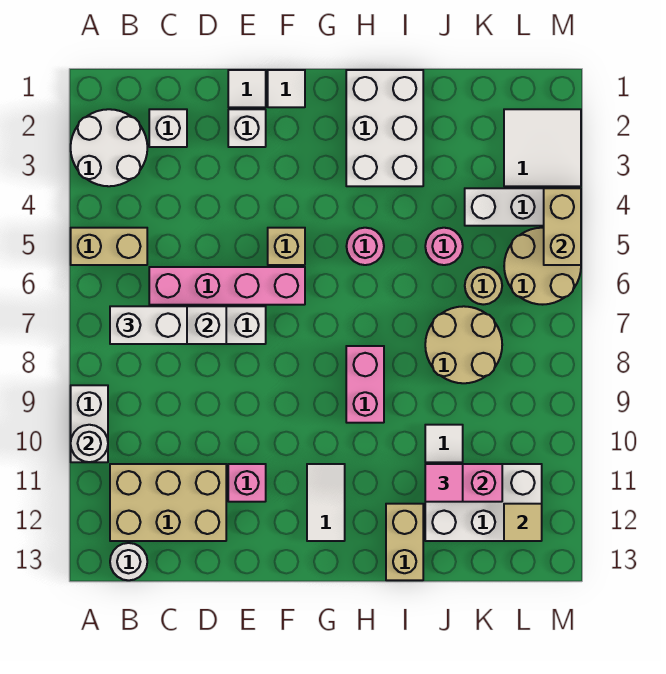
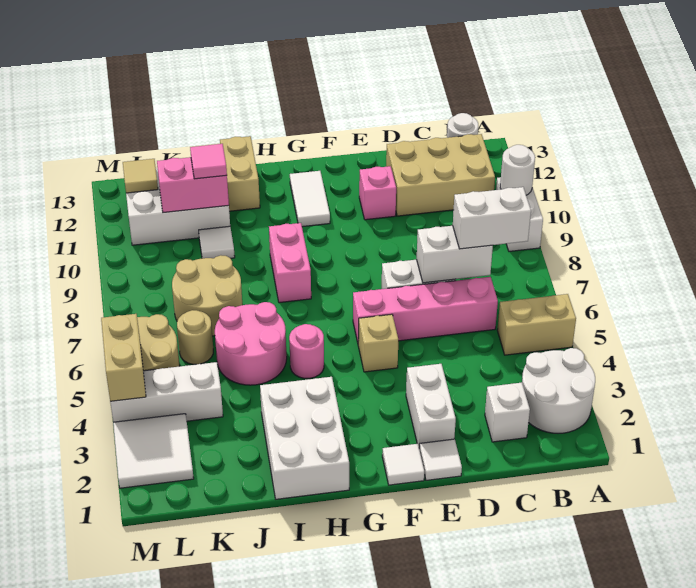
white brick E2 level 1 -> white brick E2:E3 level 1
pink round brick J5 level 1 -> pink round brick I5:J6 level 1

